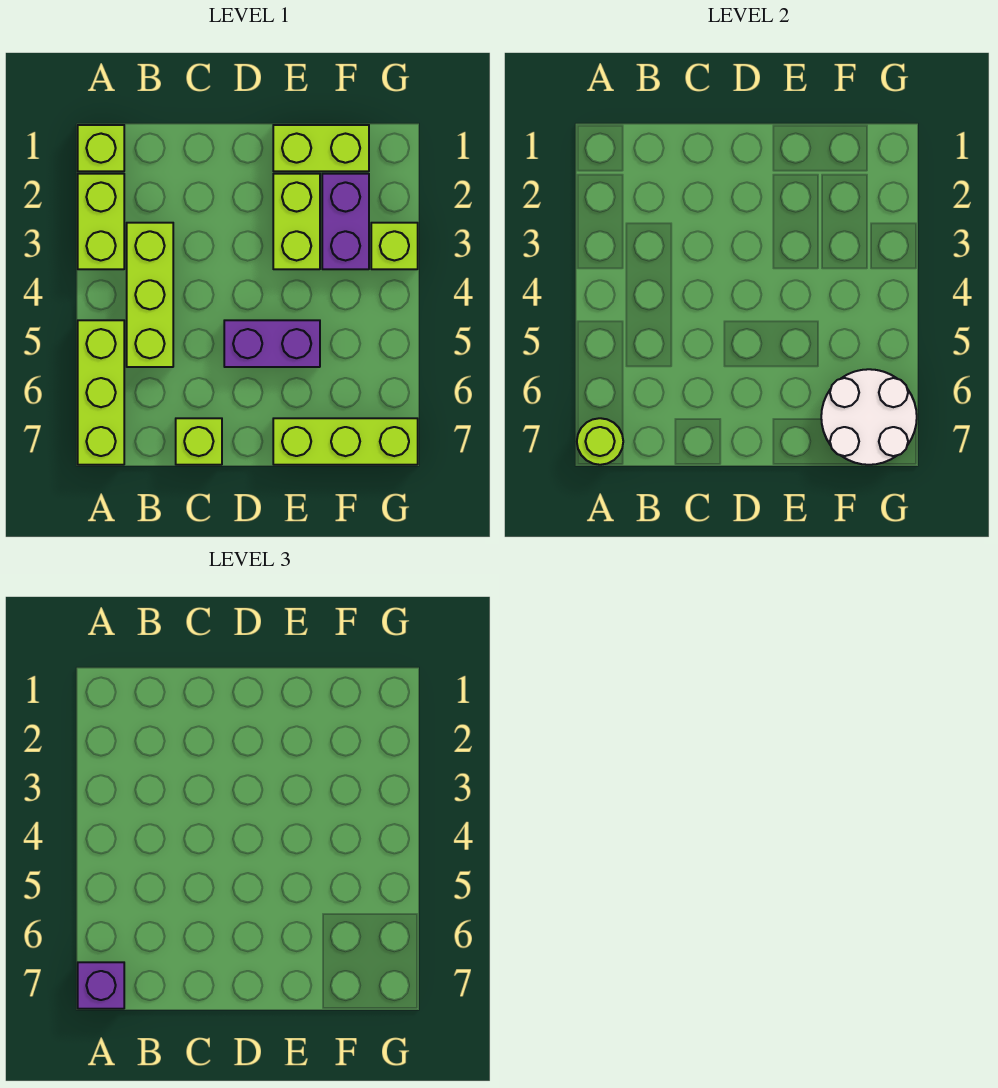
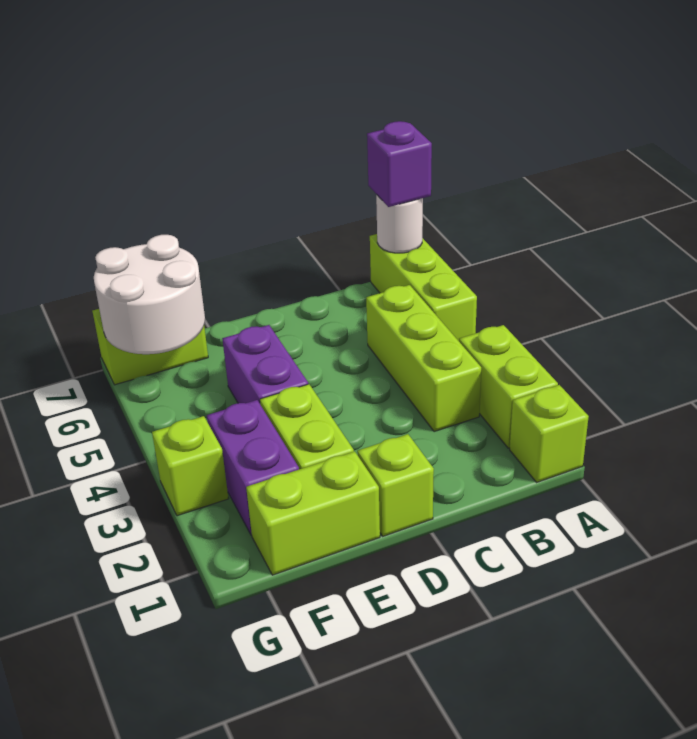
lime round brick A7 level 2 -> white round brick A7 level 2
lime brick C7 level 1 -> lime brick D1 level 1
purple brick D5:E5 level 1 -> purple brick E4:E5 level 1
lime brick E7:G7 level 1 -> lime brick F7:G7 level 1

